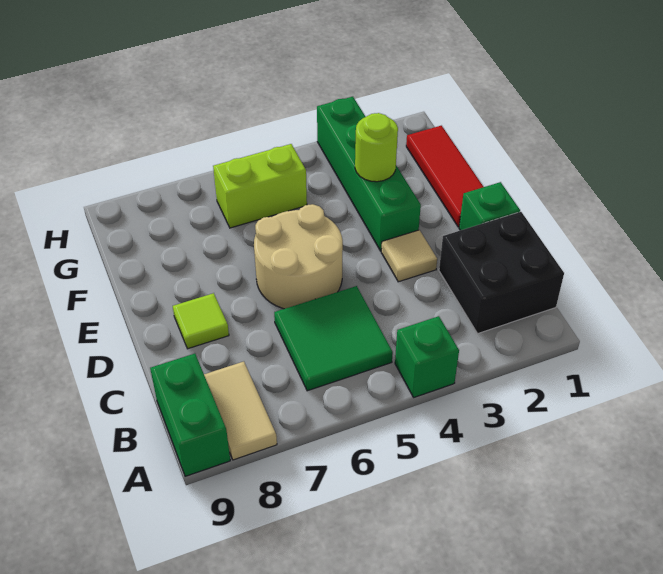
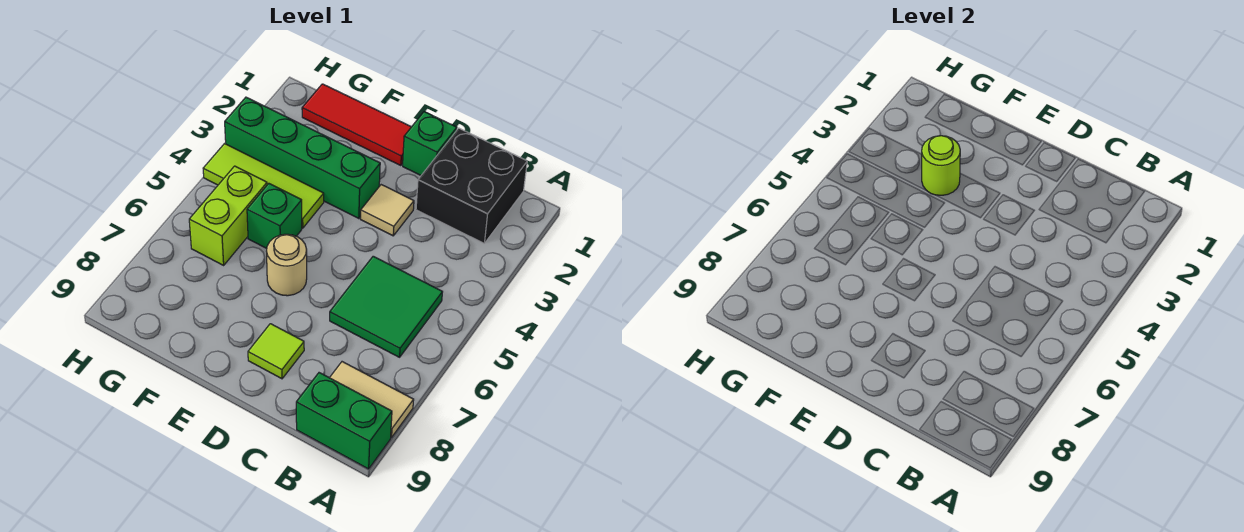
green brick A4 level 1 -> green brick F5 level 1
tan round brick D5:E6 level 1 -> tan round brick E6 level 1
none -> lime tile F4:H4 level 1

